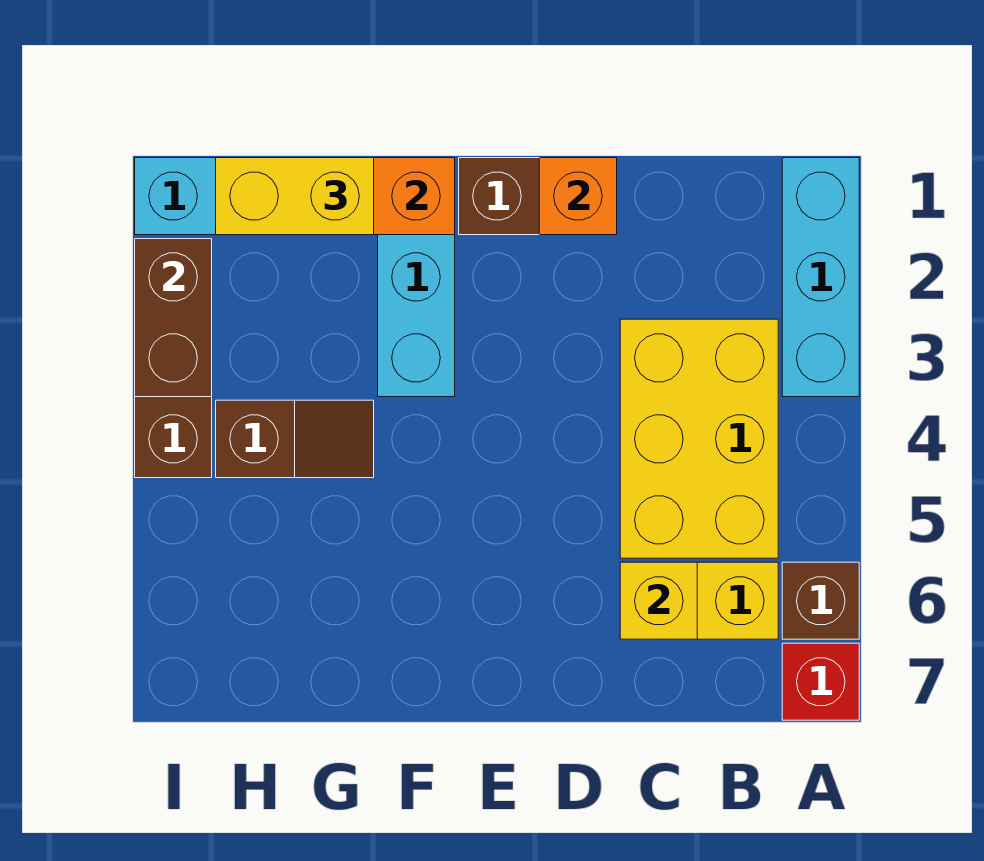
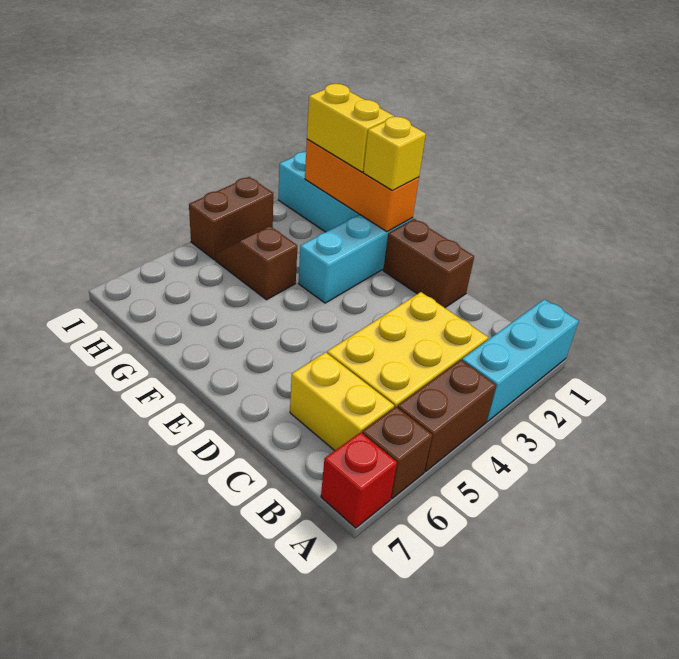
yellow brick C6 level 2 -> yellow brick F1 level 3
orange brick D1 level 2 -> none
brown slope G4:H4 level 1 top H -> brown slope G4:H4 level 1 top G
brown brick I2:I3 level 2 -> brown brick A4:A5 level 1

